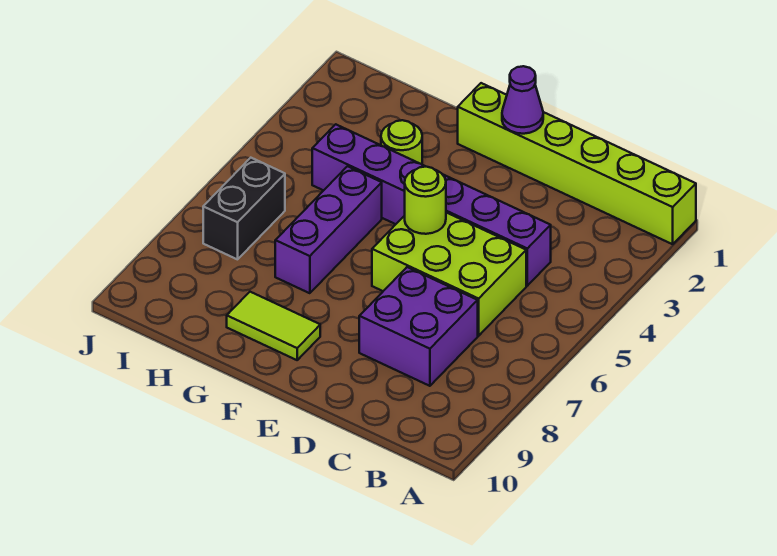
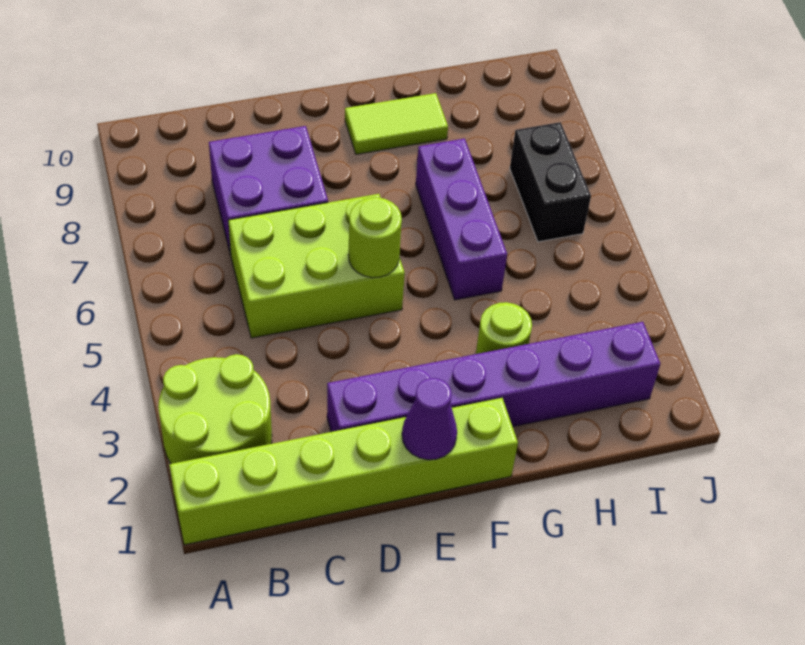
none -> lime round brick A2:B3 level 1
purple brick C4:H4 level 1 -> purple brick D2:I2 level 1

